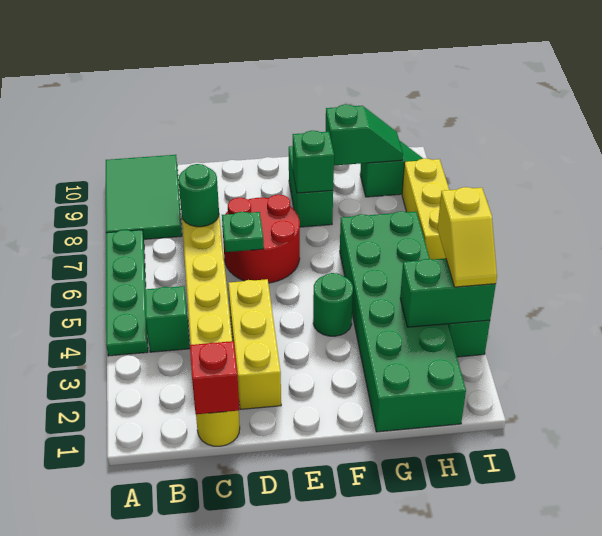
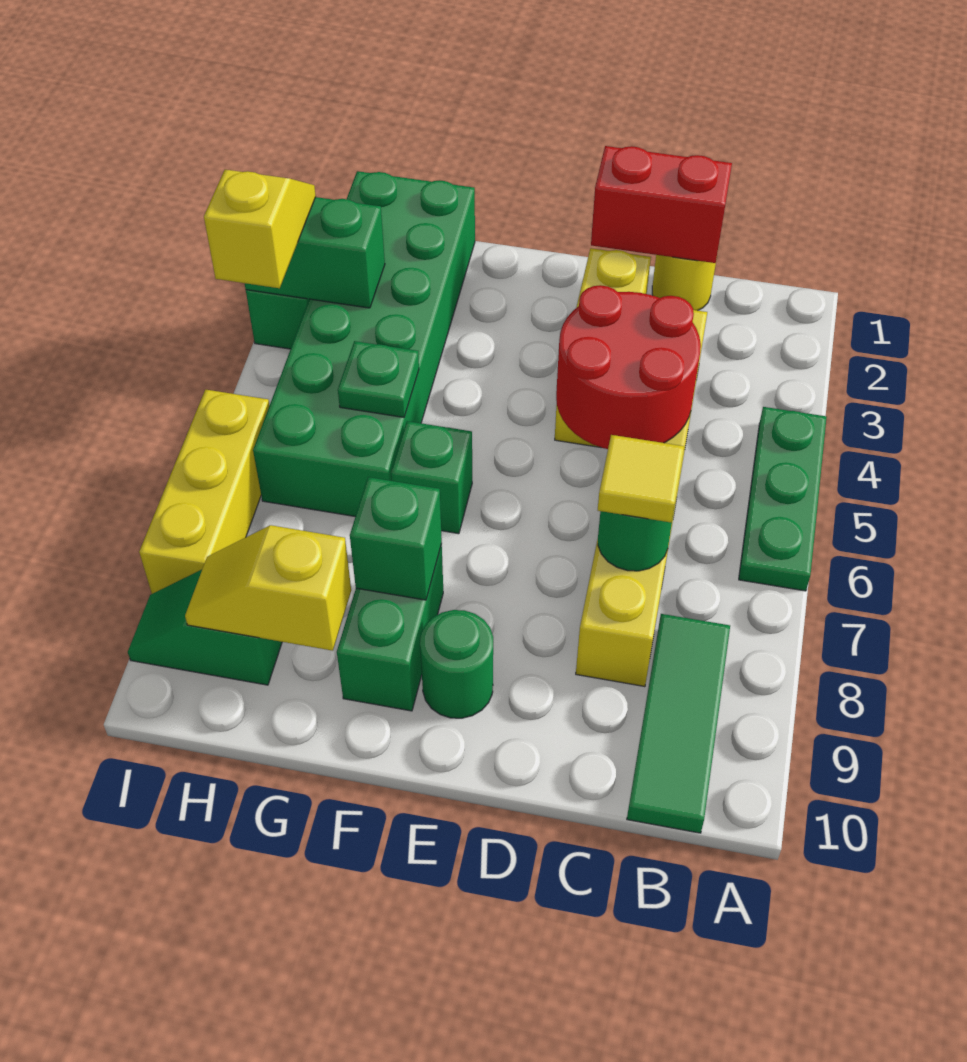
green plate A4:A7 level 1 -> green plate A4:A6 level 1
green tile A8:B10 level 1 -> green tile B8:B10 level 1
green brick B4 level 1 -> green brick F6 level 1
red brick C1 level 2 -> red brick C1:D1 level 2
none -> yellow tile C7 level 3
red round brick D6:E7 level 1 -> red round brick C4:D5 level 2
green plate D6 level 2 -> green plate G5 level 2
green round brick F4 level 1 -> green round brick E9 level 1
green slope G9:H9 level 2 top G -> yellow slope G9:H9 level 2 top G

